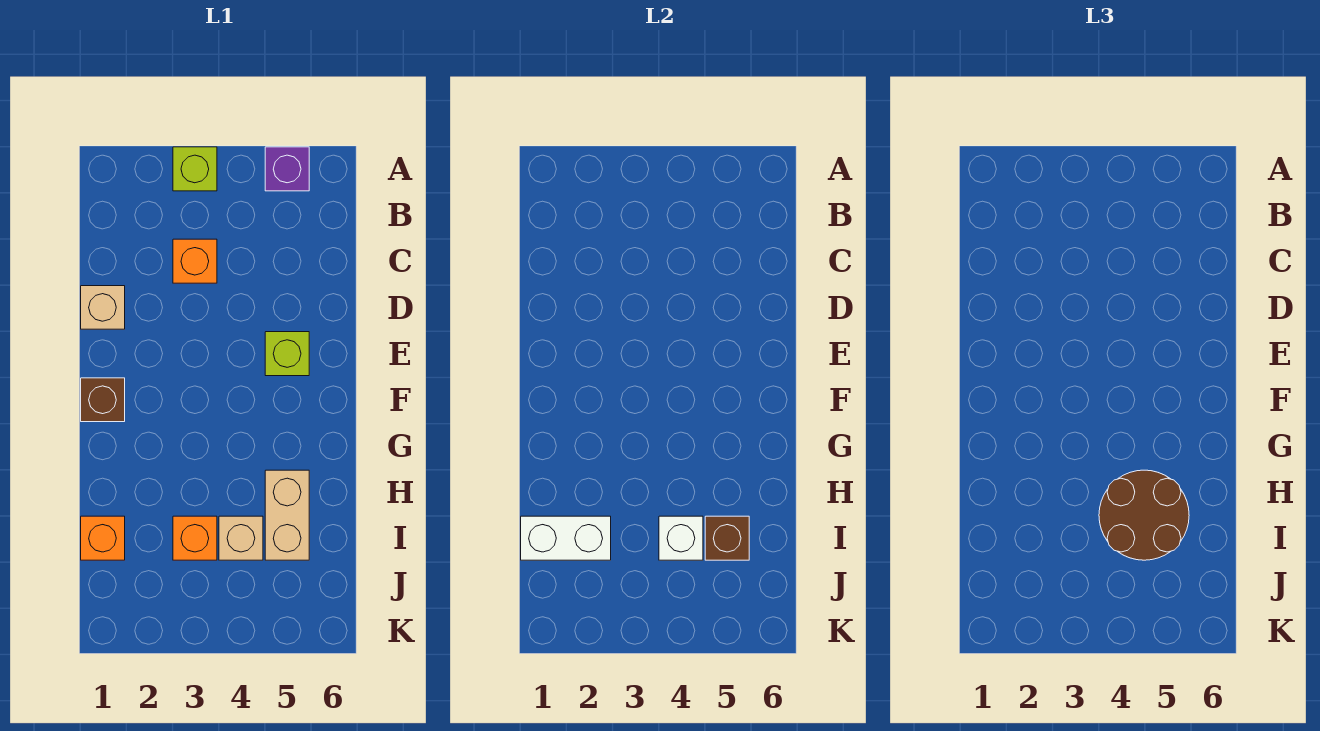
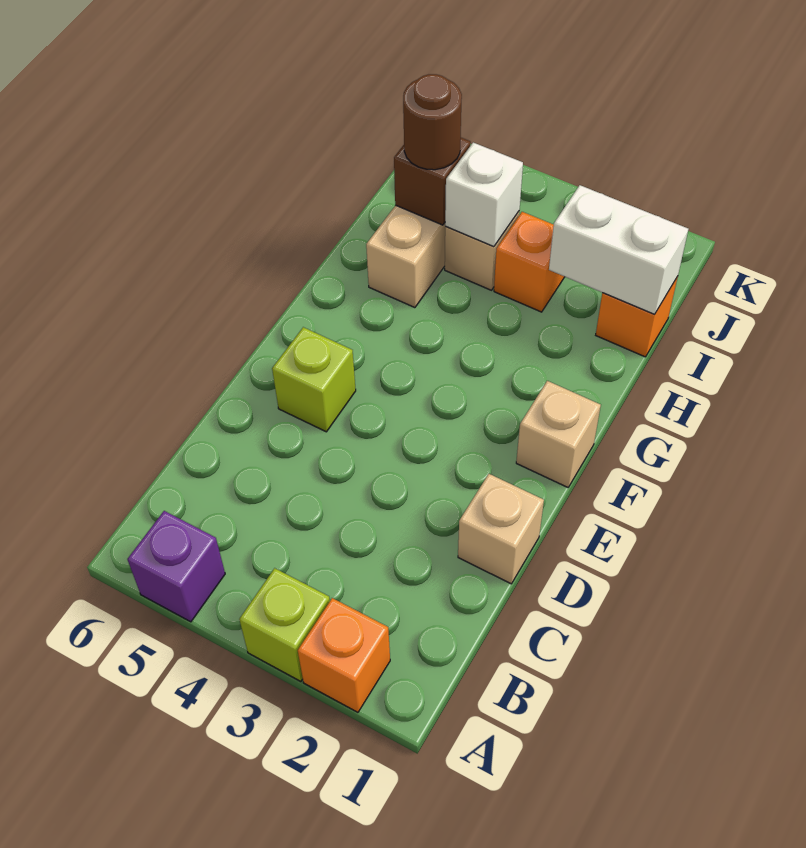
orange brick C3 level 1 -> orange brick A2 level 1
brown brick F1 level 1 -> tan brick F1 level 1
brown round brick H4:I5 level 3 -> brown round brick I5 level 3

